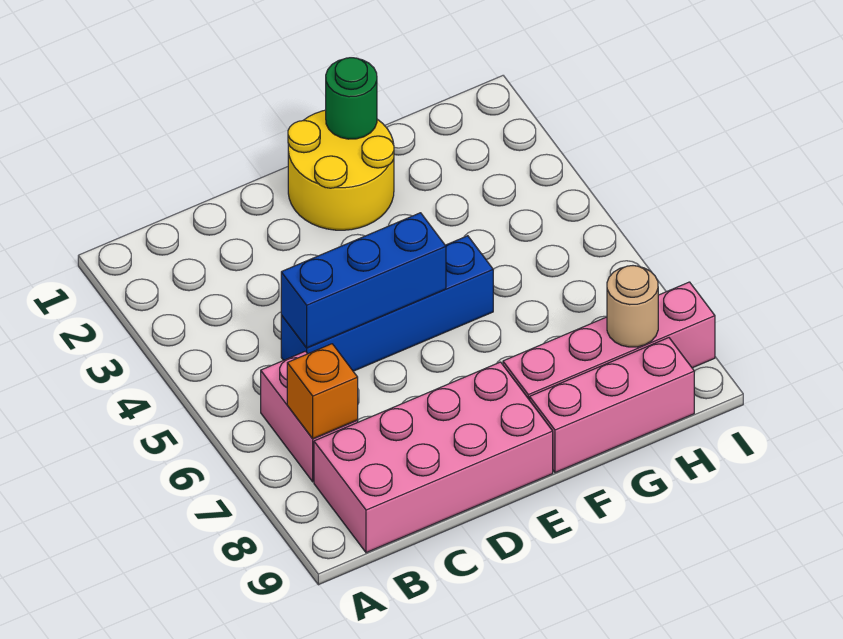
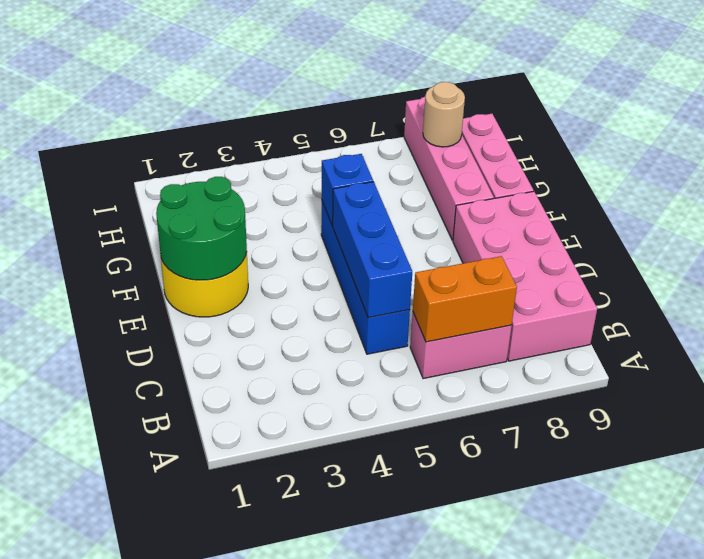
orange brick B7 level 2 -> orange brick B6:B7 level 2
green round brick F1 level 2 -> green round brick E1:F2 level 2
none -> blue brick F5 level 2

